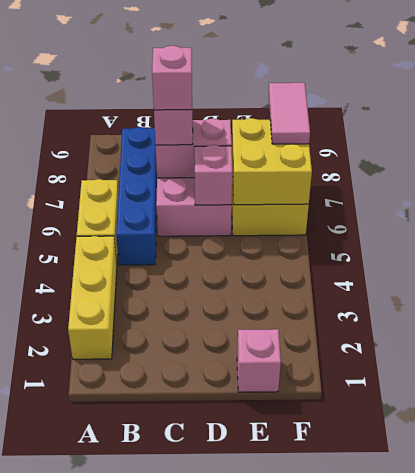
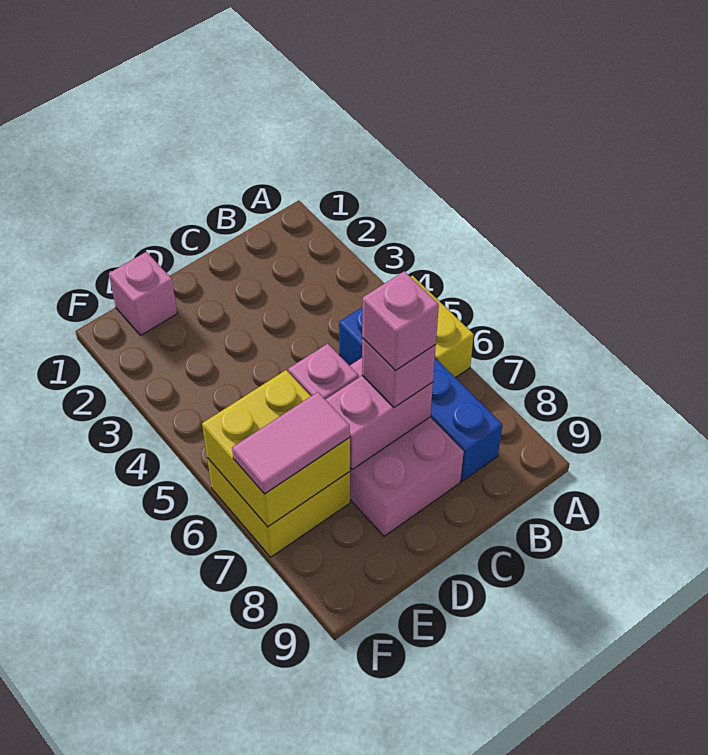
yellow brick A2:A4 level 1 -> none
pink tile F7:F8 level 3 -> pink tile E7:F7 level 3

